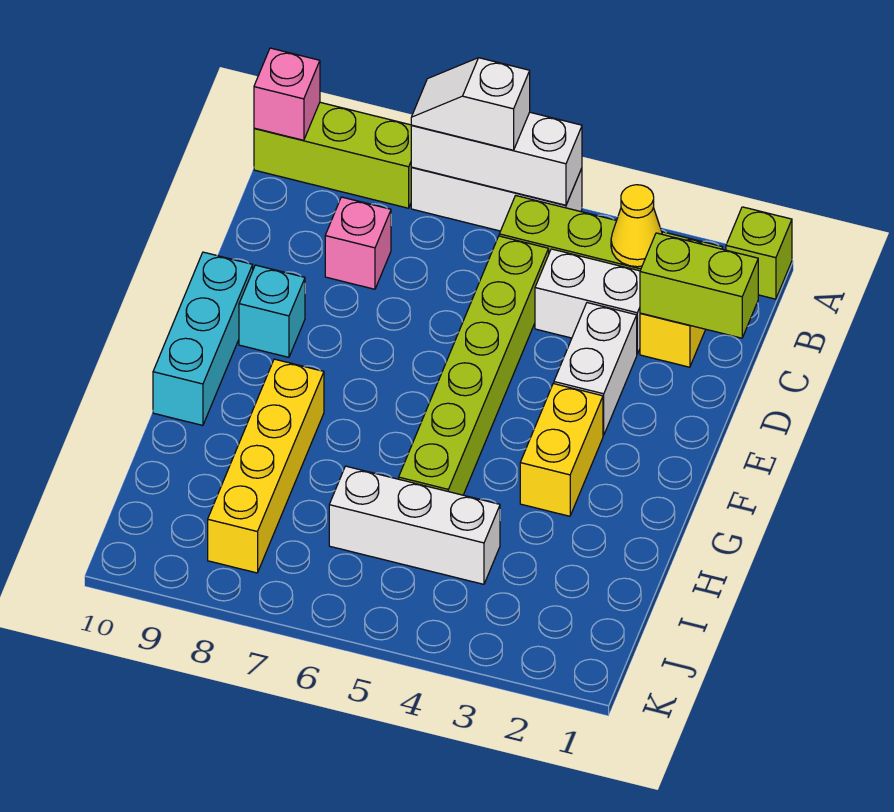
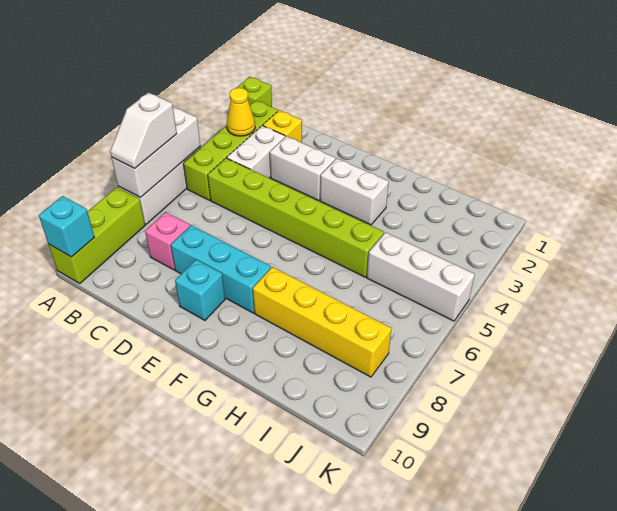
pink brick A10 level 2 -> cyan brick A10 level 2
lime brick C1:C2 level 2 -> none
cyan brick E10:G10 level 1 -> cyan brick D8:F8 level 1
yellow brick F3:G3 level 1 -> white brick F3:G3 level 1
white brick I4:I6 level 1 -> white brick I5:K5 level 1

